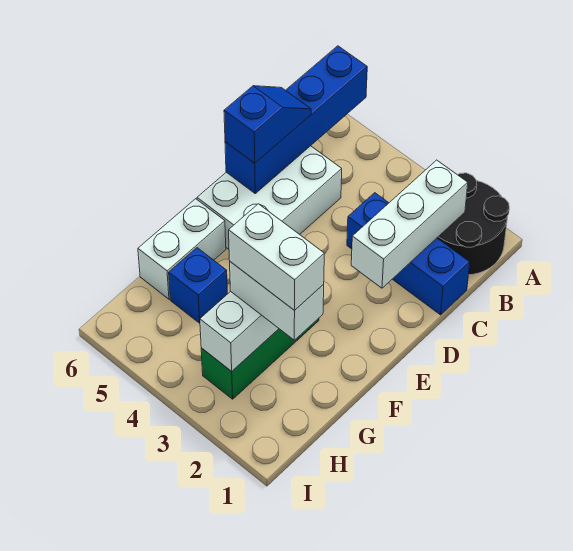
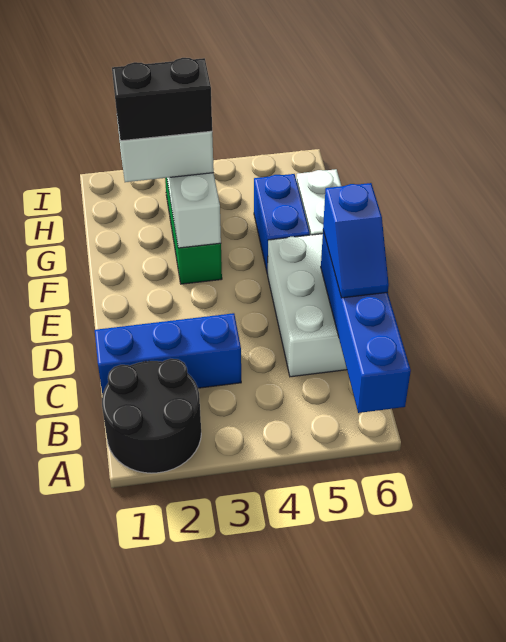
white brick B2:D2 level 2 -> none
white brick G2:G3 level 4 -> black brick G2:G3 level 4
blue brick G5 level 1 -> blue brick F5:G5 level 1

